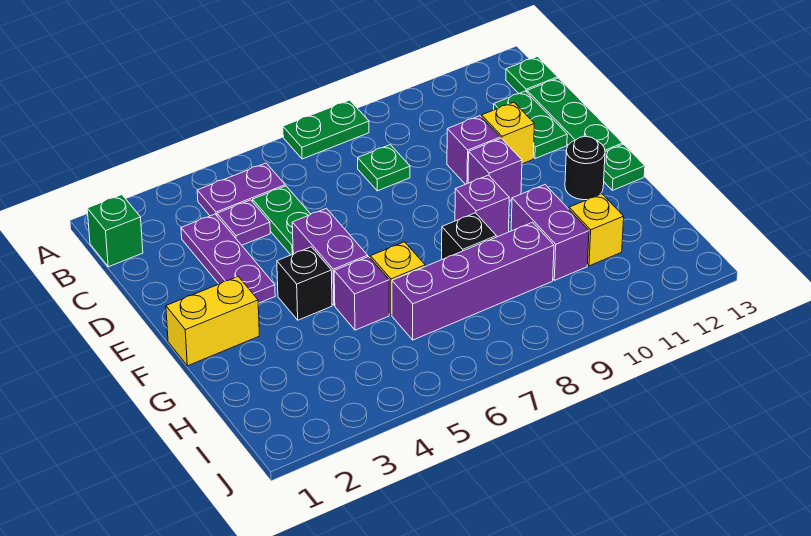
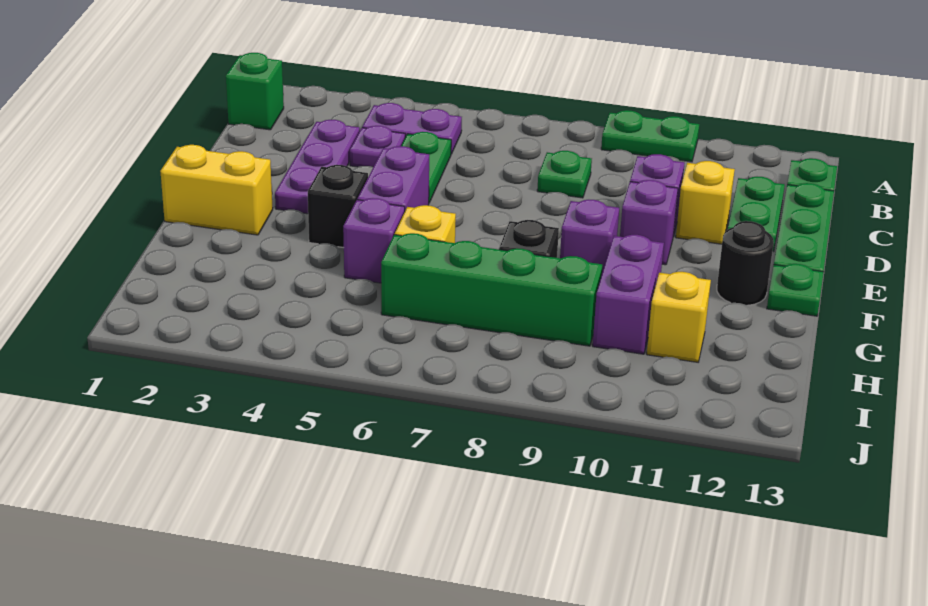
green plate A7:A8 level 1 -> green plate A9:A10 level 1
purple brick H6:H9 level 1 -> green brick H6:H9 level 1

